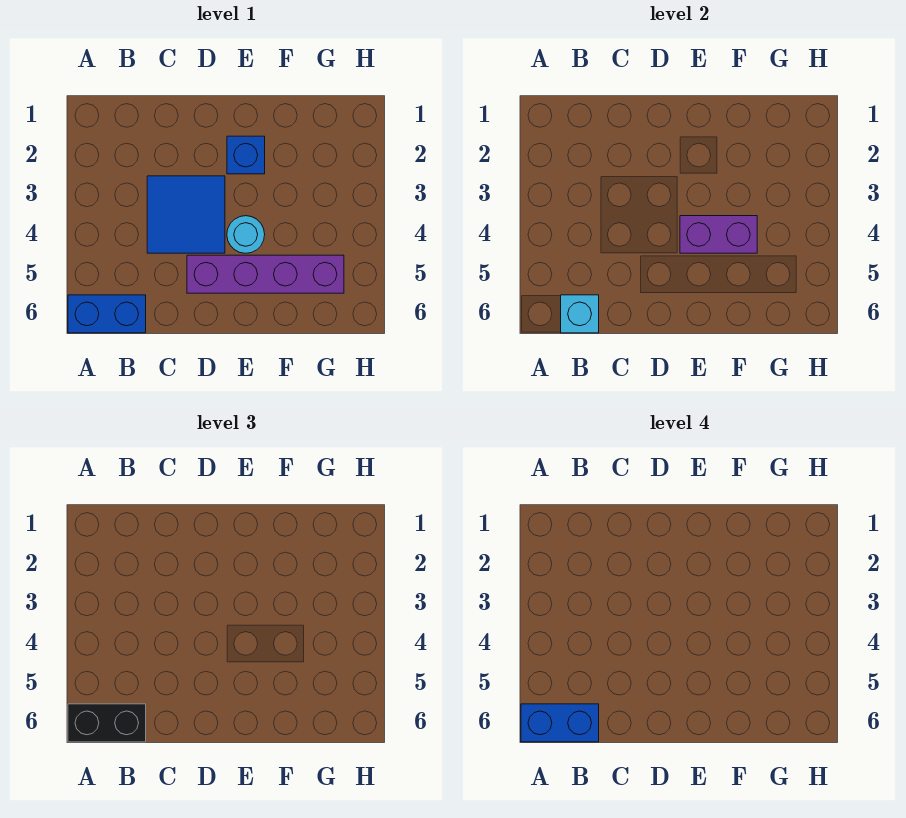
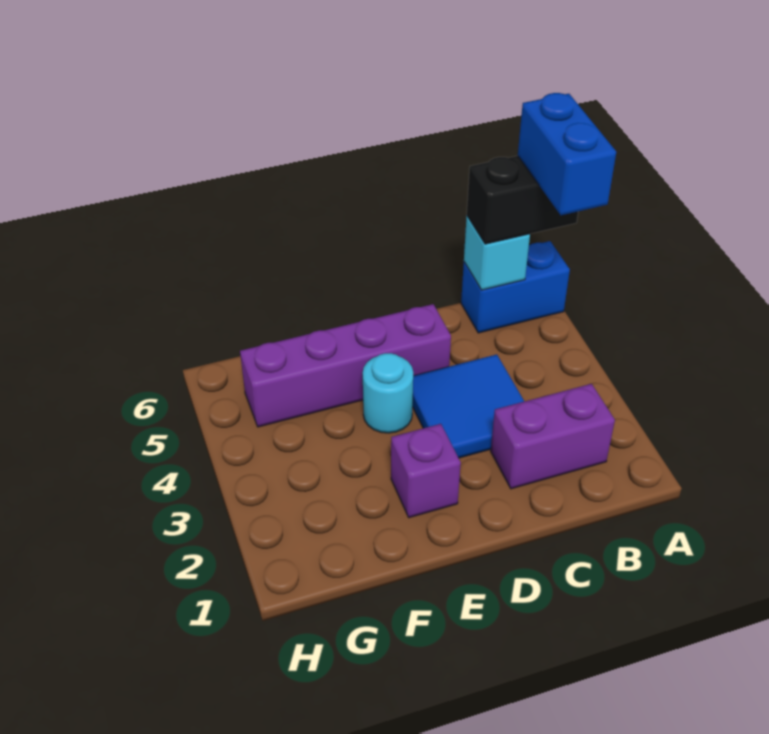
blue brick A6:B6 level 4 -> blue brick A5:A6 level 4
blue brick E2 level 1 -> purple brick E2 level 1
purple brick E4:F4 level 2 -> purple brick B2:C2 level 1

